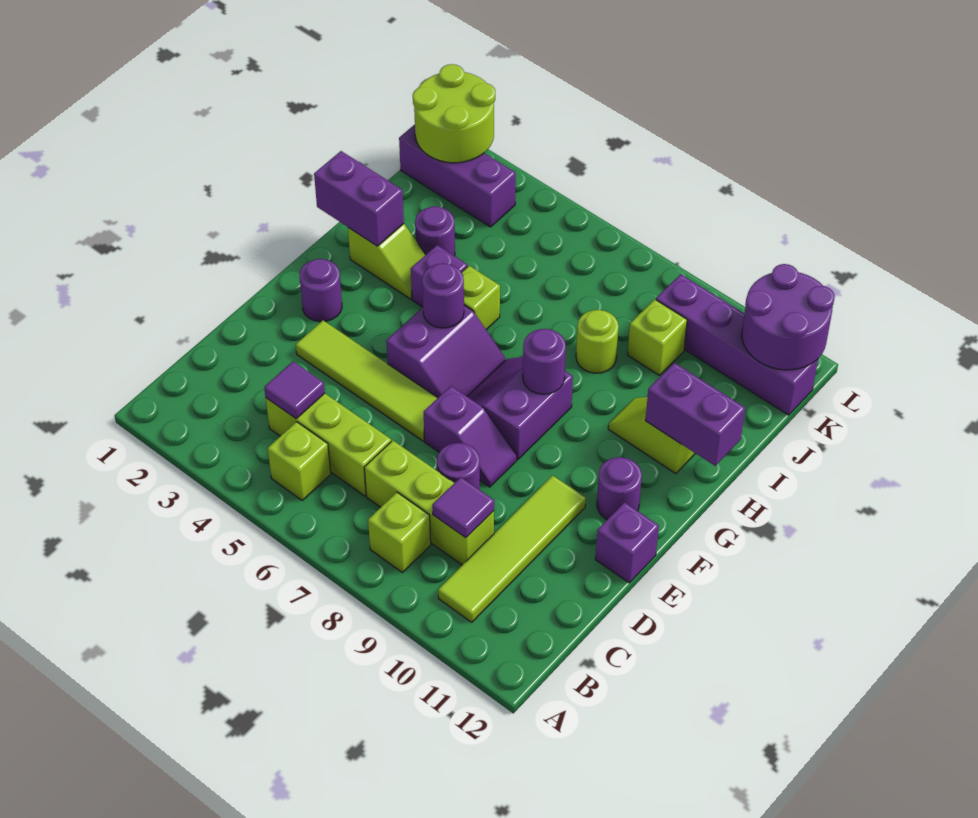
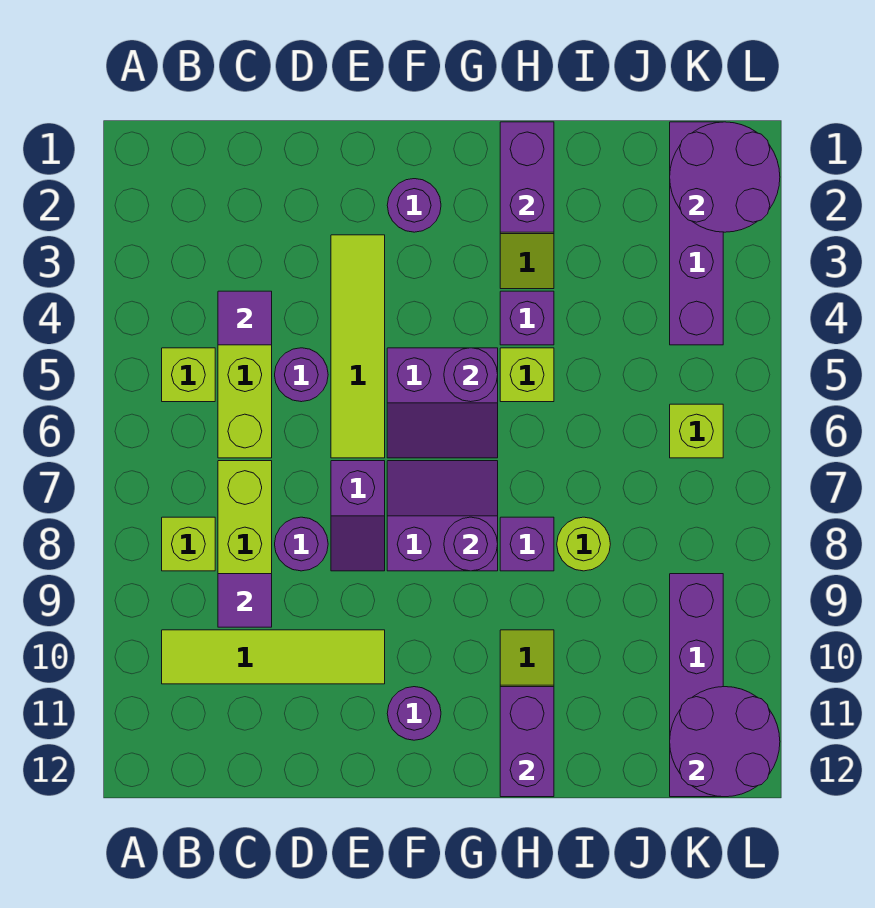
purple brick E12 level 1 -> purple brick H8 level 1
purple round brick I3 level 1 -> purple round brick D5 level 1
lime brick J9 level 1 -> lime brick K6 level 1
purple brick K1:K3 level 1 -> purple brick K1:K4 level 1
lime round brick K1:L2 level 2 -> purple round brick K1:L2 level 2

